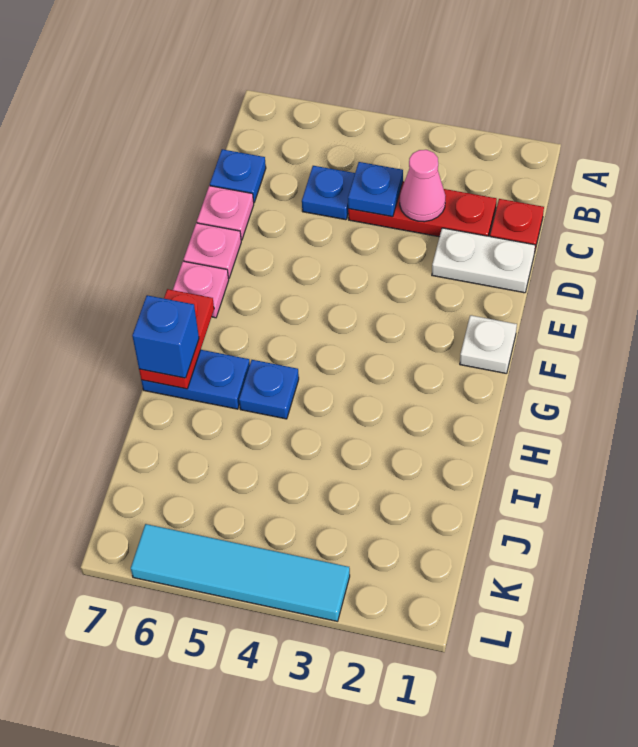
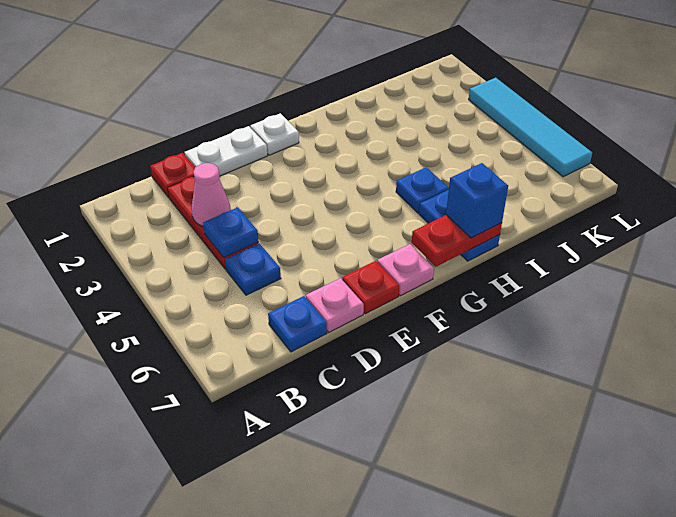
white plate D1:D2 level 1 -> white plate D1:E1 level 1
pink plate E7 level 1 -> red plate E7 level 1

